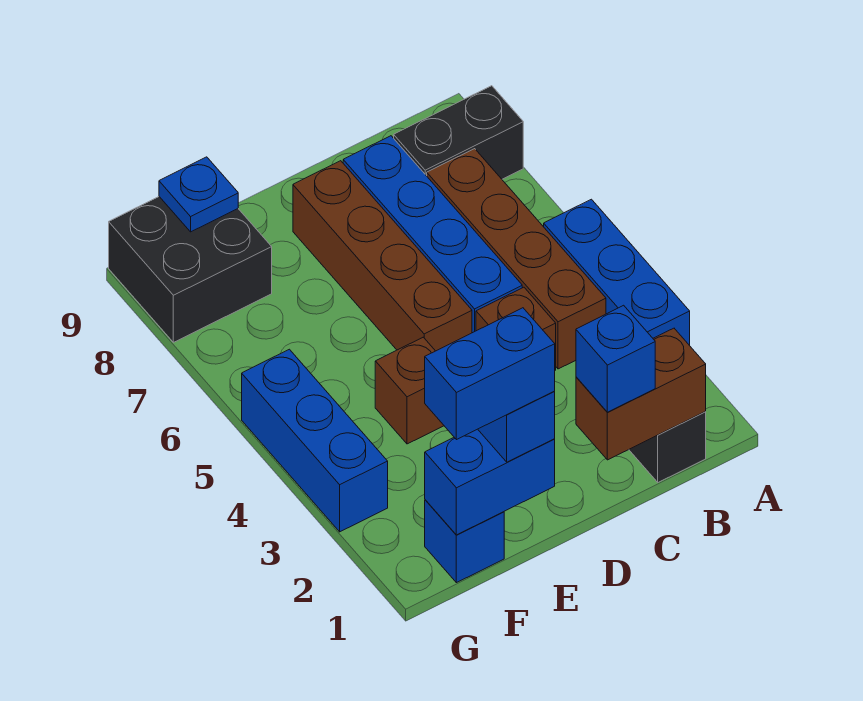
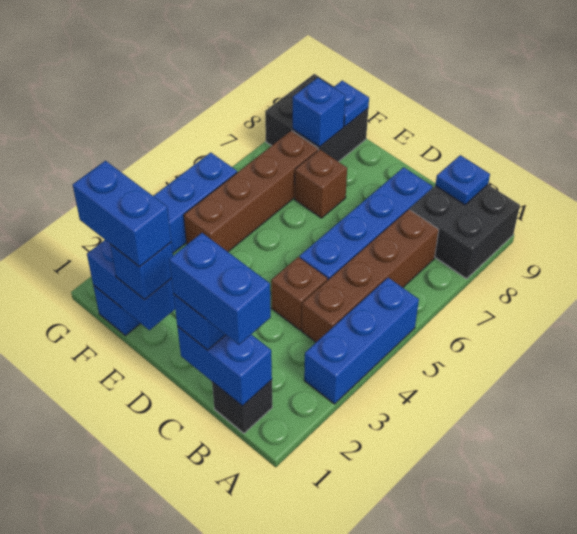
black brick A8:B8 level 1 -> black brick A8:B9 level 1
brown brick B1:C1 level 2 -> blue brick B1:C1 level 2
none -> blue brick B1:C1 level 4
none -> blue plate B9 level 2
brown brick D5:D8 level 1 -> brown brick F4:F7 level 1
brown brick E4 level 1 -> brown brick E7 level 1
none -> blue brick F8 level 2

